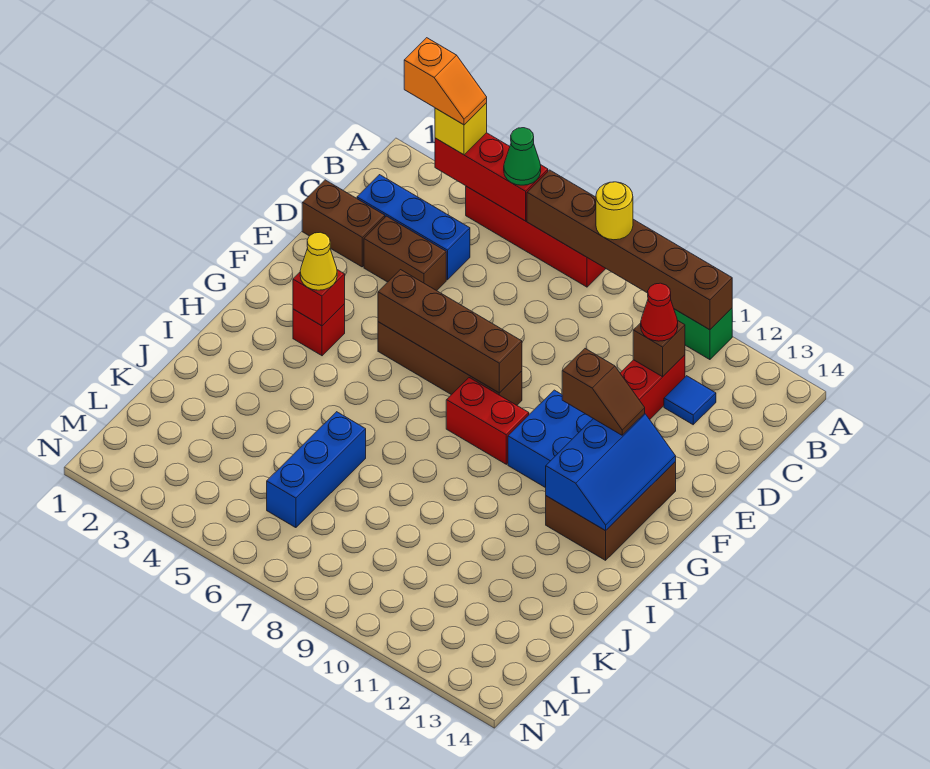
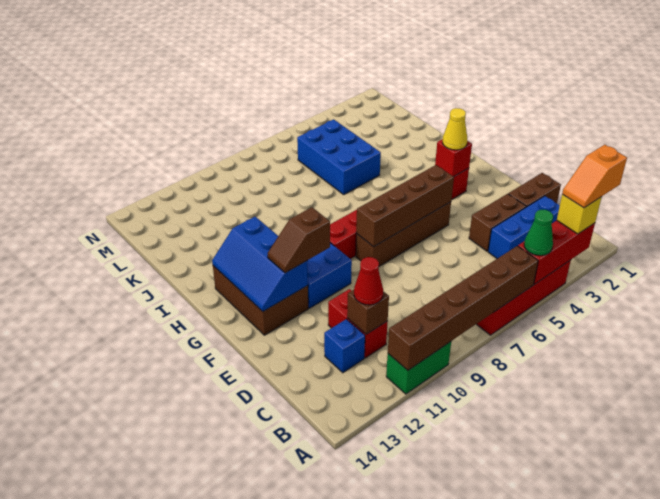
yellow round brick A8 level 3 -> none
blue tile C12 level 1 -> blue brick C12 level 1
blue brick J6:L6 level 1 -> blue brick J5:L6 level 1

